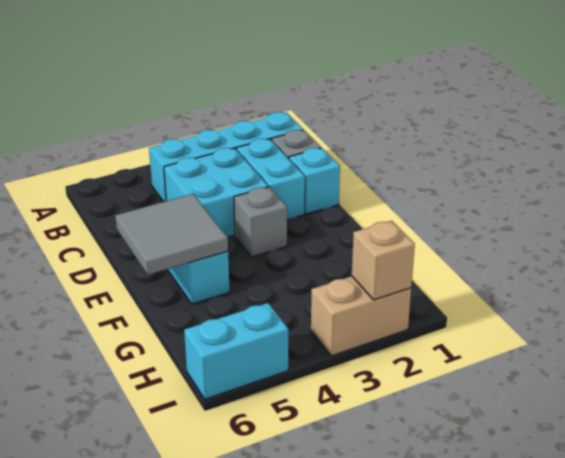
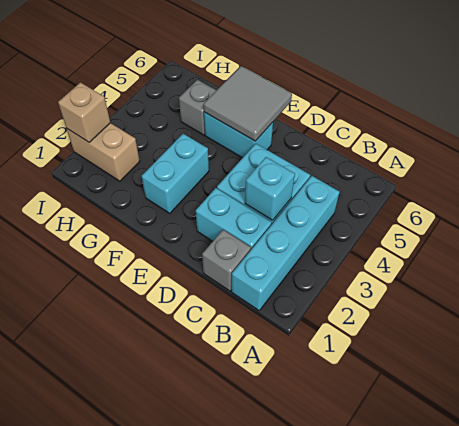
cyan brick D1 level 1 -> cyan brick C3 level 2
grey brick E3 level 1 -> grey brick G5 level 1
tan brick I2:I3 level 1 -> tan brick H2:I2 level 1
cyan brick I5:I6 level 1 -> cyan brick F2:F3 level 1

